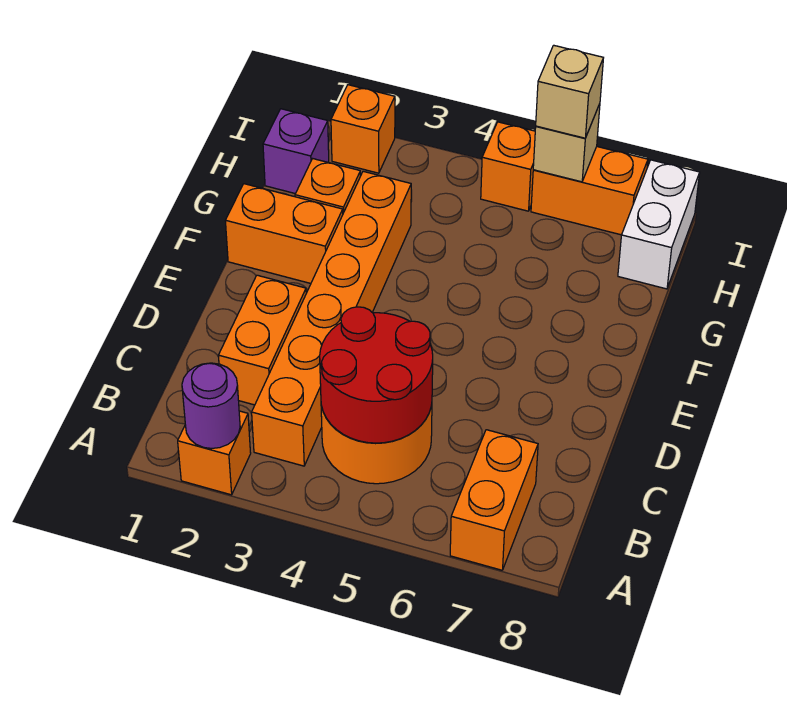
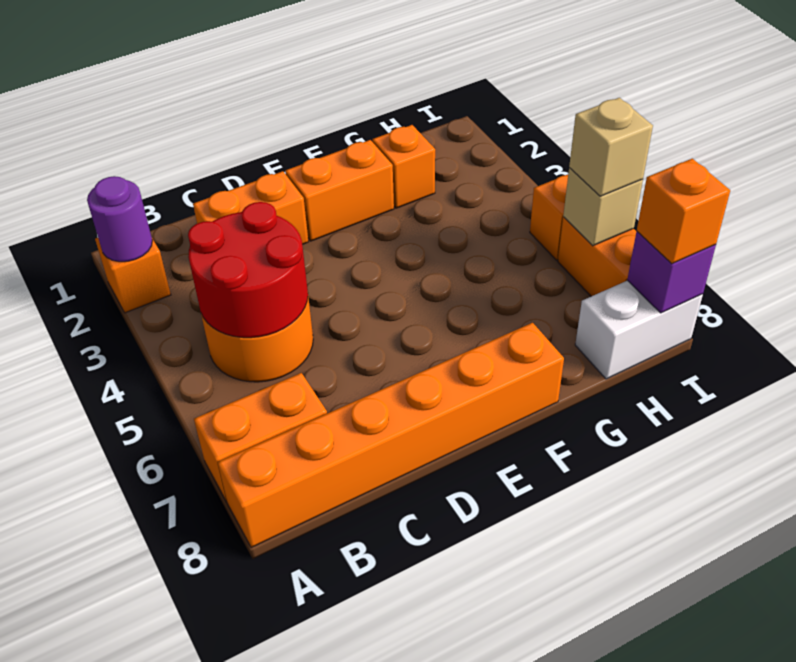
orange brick B3:G3 level 1 -> orange brick A8:F8 level 1
orange brick F1:F2 level 1 -> orange brick E2:F2 level 1
purple brick H1 level 1 -> purple brick I8 level 2
orange brick I2 level 1 -> orange brick I8 level 3

